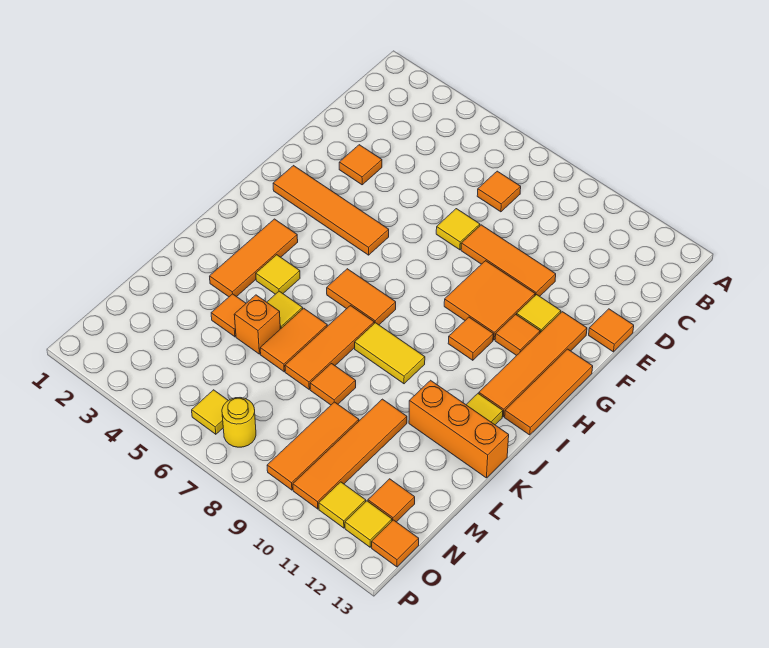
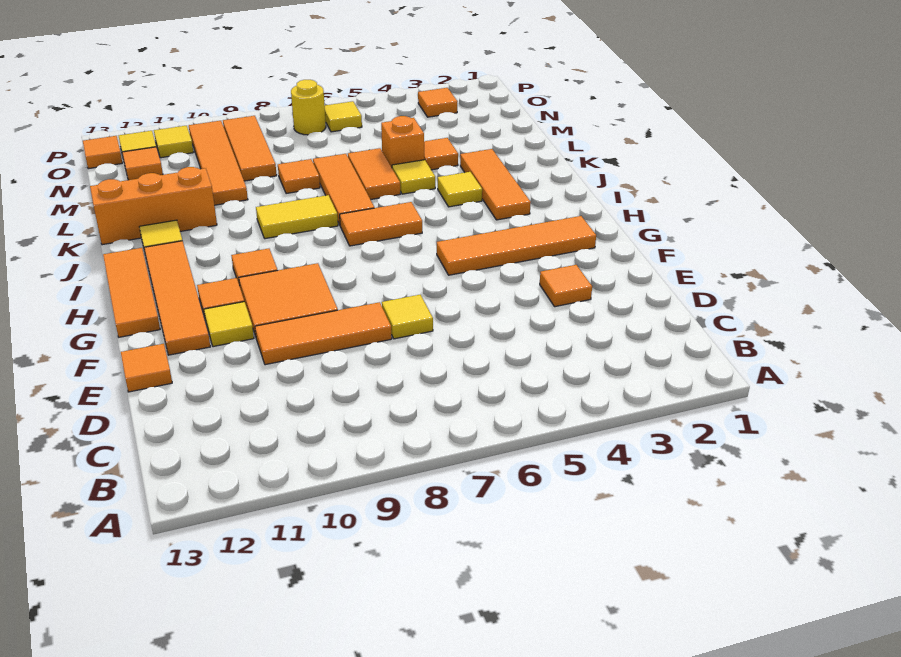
orange tile C7 level 1 -> orange tile O3 level 1

